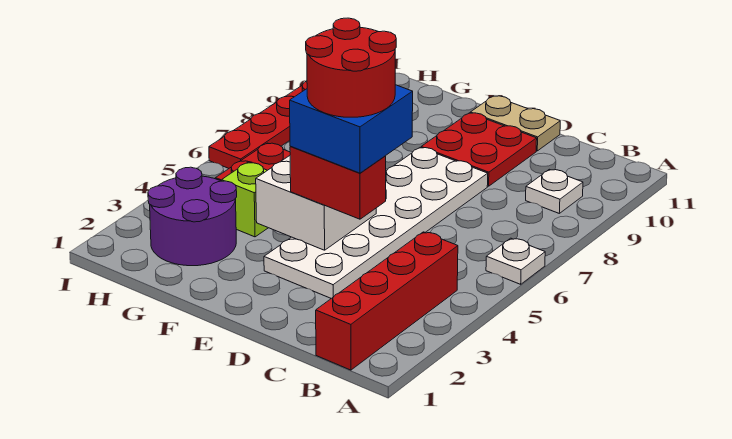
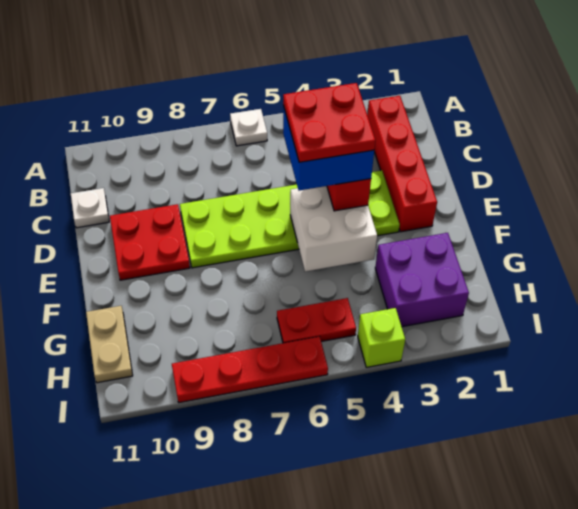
red brick B1:B4 level 1 -> red brick B2:E2 level 1
white plate B9 level 1 -> white plate C11 level 1
white plate D3:E8 level 1 -> lime plate D3:E8 level 1
red round brick D4:E5 level 5 -> red plate D4:E5 level 5
tan plate D11:E11 level 1 -> tan plate G11:H11 level 1
purple round brick G2:H3 level 1 -> purple brick G2:H3 level 1
lime brick G4 level 1 -> lime brick I4 level 1

